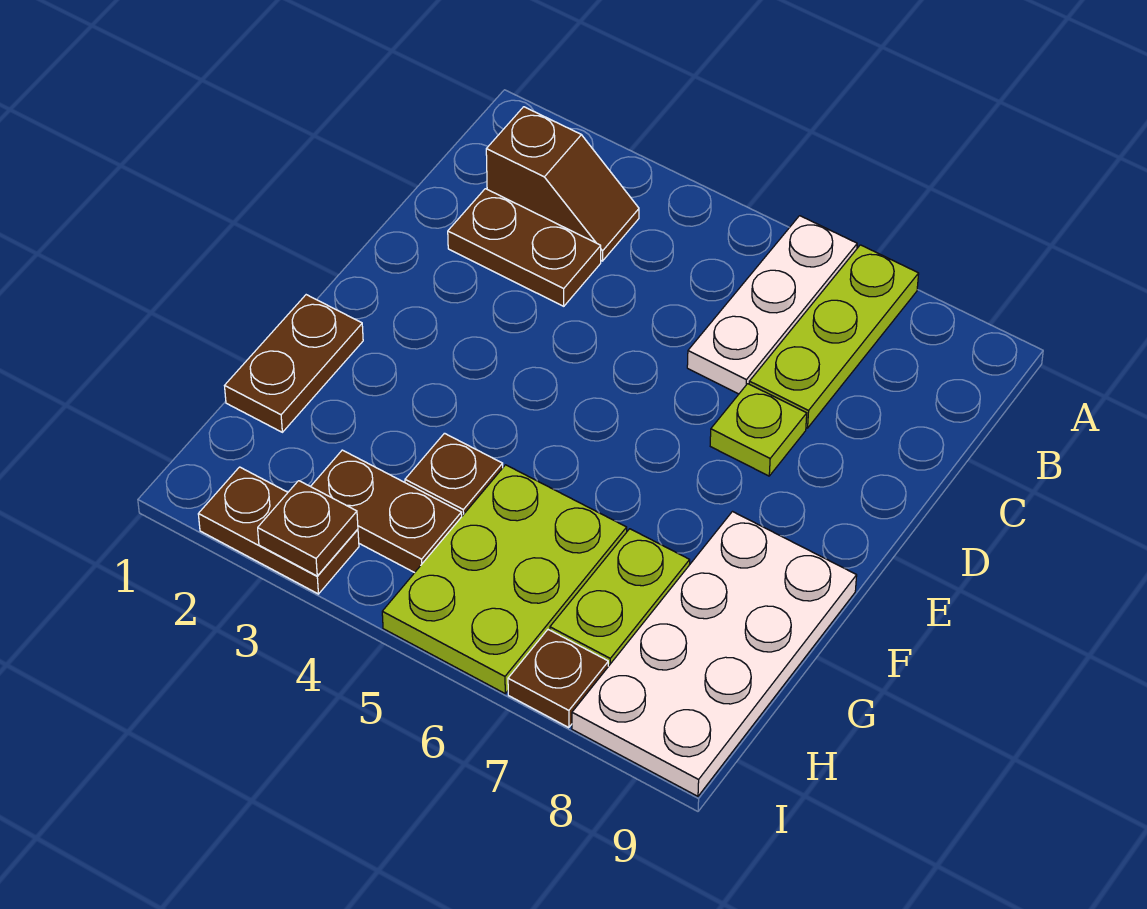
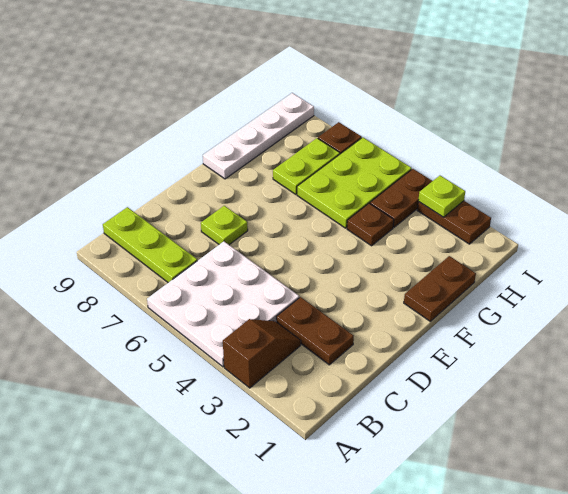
white plate A6:C6 level 1 -> white plate A4:C6 level 1
lime plate A7:C7 level 1 -> lime plate B7:B9 level 1
brown slope B2:B3 level 1 top 2 -> brown slope A3:B3 level 1 top A
white plate F8:I9 level 1 -> white plate F9:I9 level 1
brown plate H3:H4 level 1 -> brown plate H4:I4 level 1
brown plate I3 level 2 -> lime plate I3 level 2

